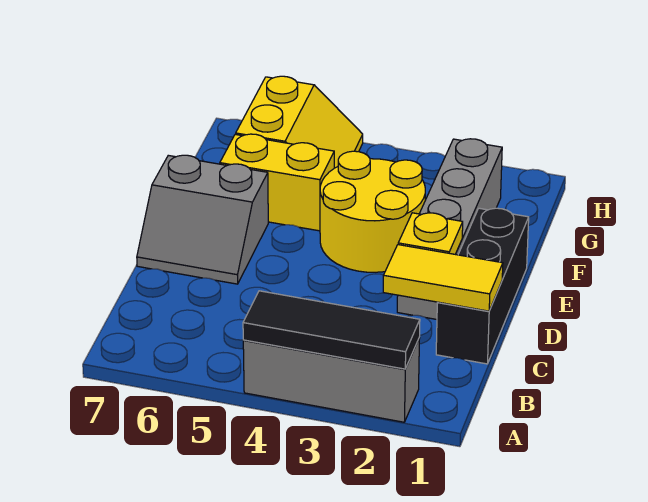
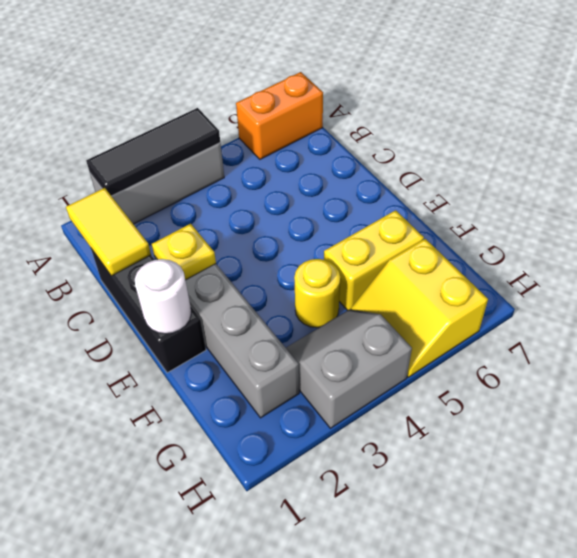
none -> orange brick A6:A7 level 1
yellow tile C1:C2 level 2 -> yellow tile B1:C1 level 2
grey slope D6:E7 level 1 top E -> grey slope G3:H4 level 1 top H
none -> white round brick E1 level 2
yellow round brick E3:F4 level 1 -> yellow round brick F4 level 1

